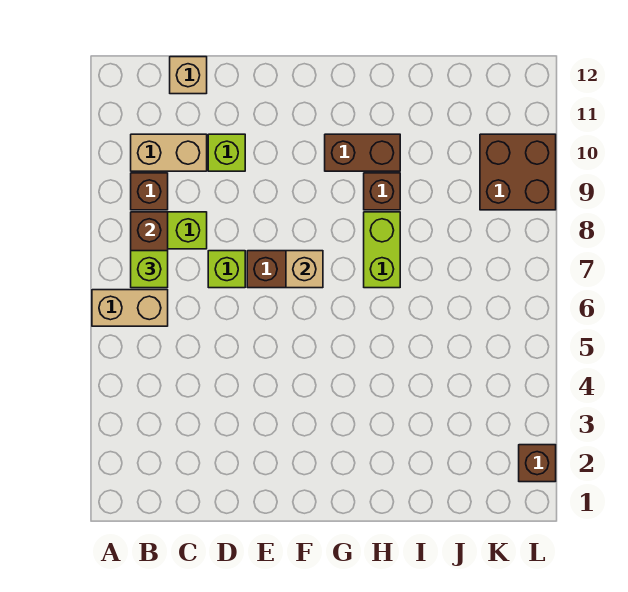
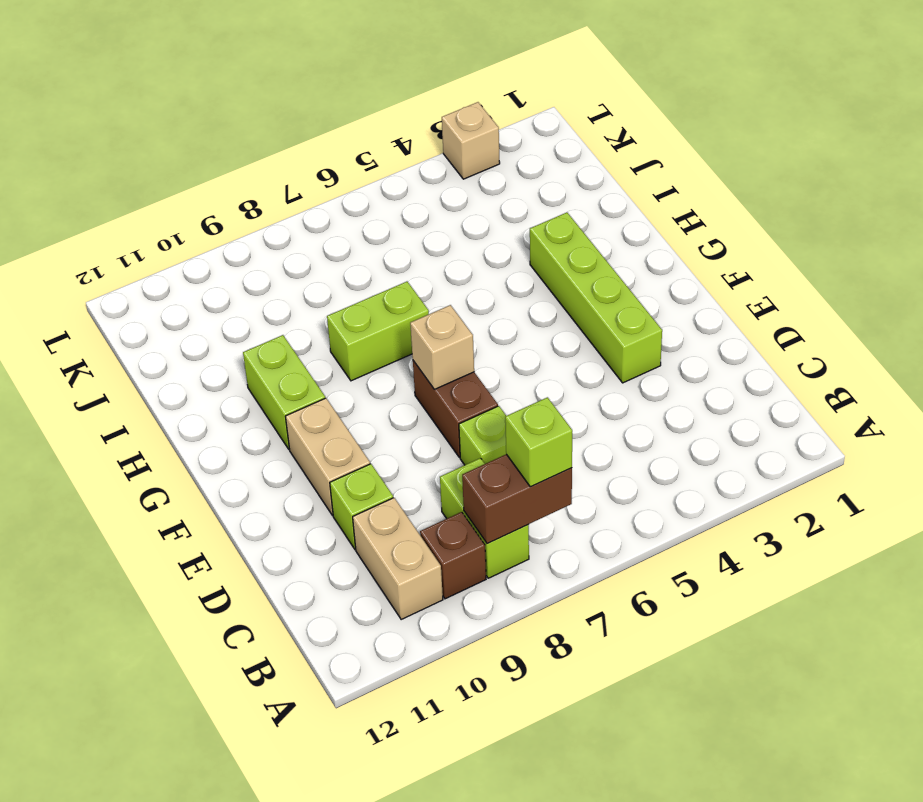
tan brick A6:B6 level 1 -> tan brick E10:F10 level 1
tan brick C12 level 1 -> tan brick L3 level 1
none -> lime brick E3:H3 level 1
brown brick G10:H10 level 1 -> lime brick G10:H10 level 1
brown brick H9 level 1 -> none
brown brick K9:L10 level 1 -> none
brown brick L2 level 1 -> none

